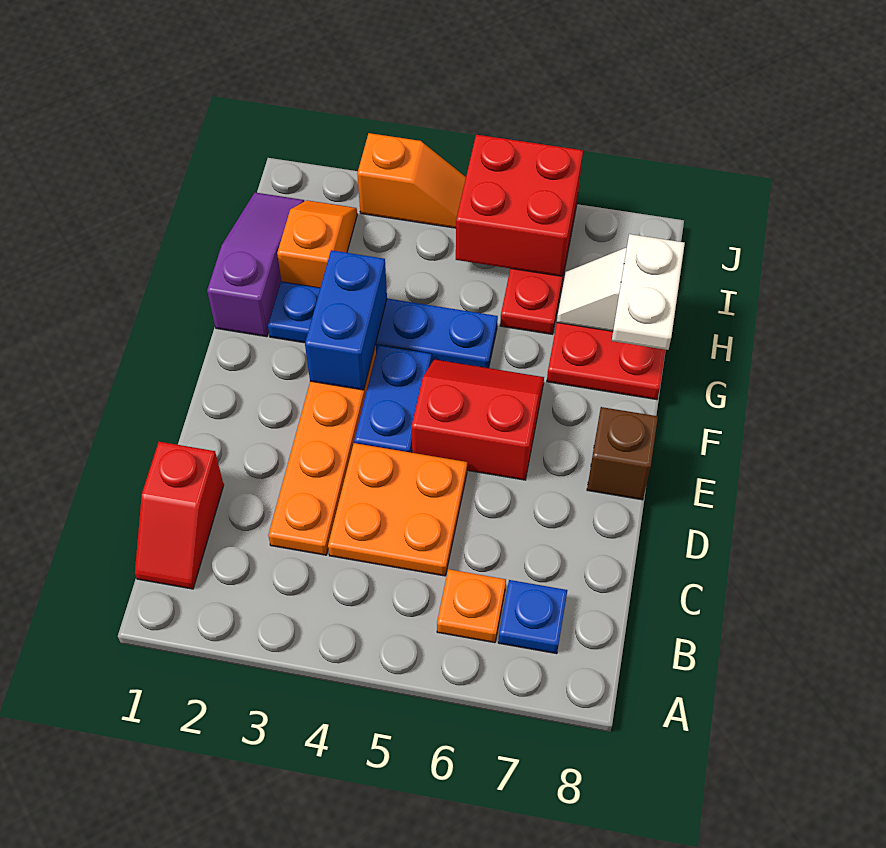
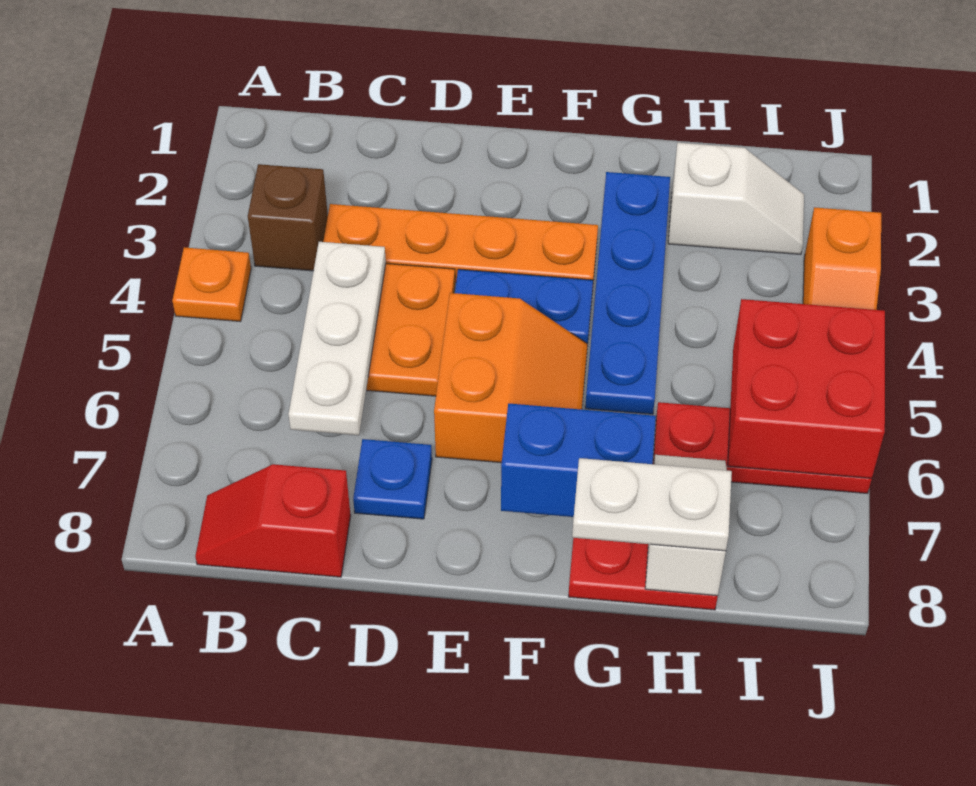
red slope B1:C1 level 1 top C -> red slope B8:C8 level 1 top C
orange plate B6 level 1 -> orange plate A4 level 1
blue plate B7 level 1 -> blue plate D7 level 1
none -> white plate C4:C6 level 2
red slope E5:F6 level 1 top E -> orange slope E5:F6 level 1 top E
brown brick E8 level 1 -> brown brick B3 level 1
blue brick F3:G3 level 2 -> blue brick F7:G7 level 2
purple slope G1:I1 level 1 top G -> none
orange slope H2:I2 level 1 top H -> white slope H2:I2 level 1 top H

